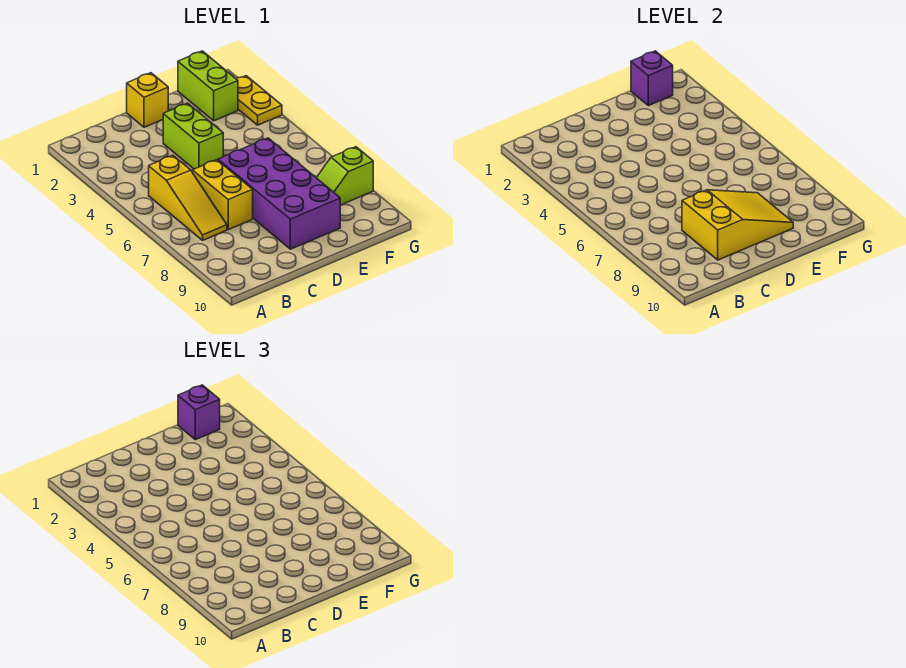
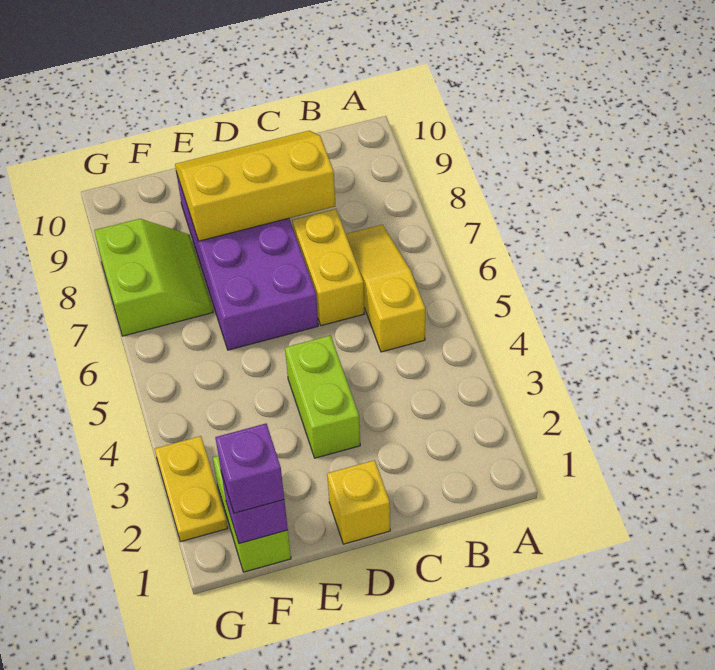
yellow slope C8:E9 level 2 top C -> yellow slope C8:E9 level 2 top 8
lime slope F8:G8 level 1 top G -> lime slope F7:G8 level 1 top G

